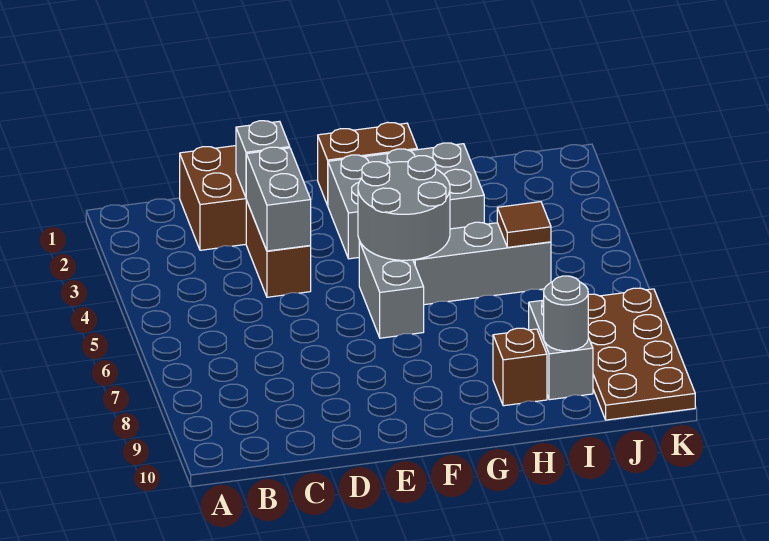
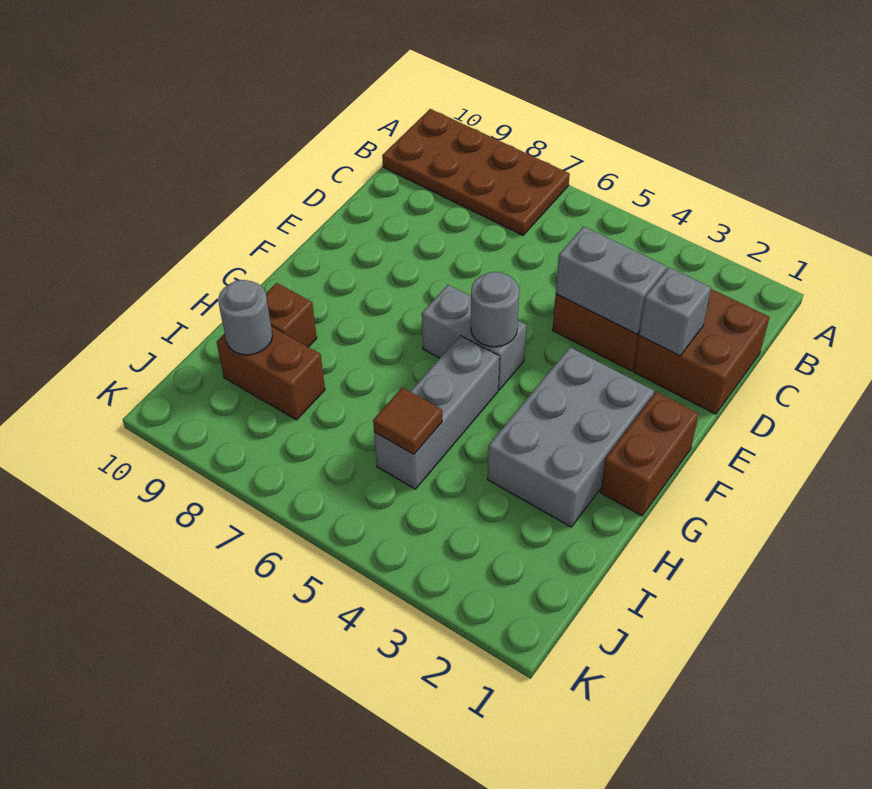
grey round brick F4:G5 level 2 -> grey round brick F5 level 2
grey brick I8:I9 level 1 -> brown brick I8:I9 level 1
brown plate J7:K10 level 1 -> brown plate A7:B10 level 1

